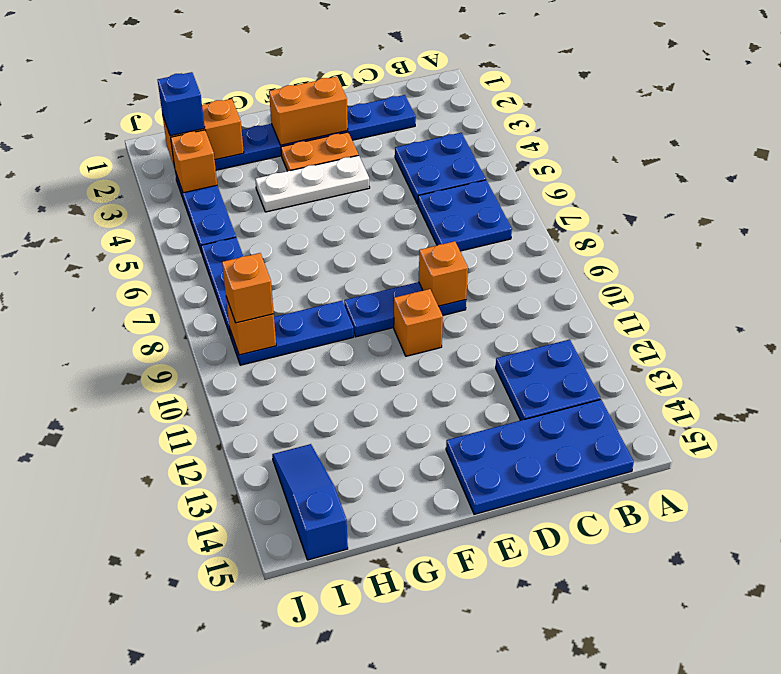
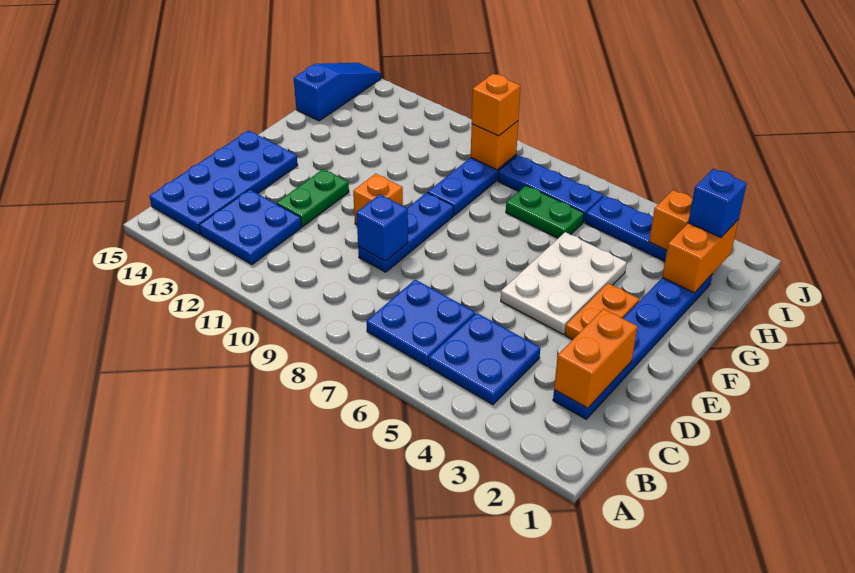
orange brick D9 level 2 -> blue brick D9 level 2
none -> green plate D12:E12 level 1
orange brick E2:F2 level 2 -> orange brick C2:D2 level 2
white plate E4:G4 level 1 -> white plate E4:G5 level 1
none -> green plate H6:H7 level 1
blue slope I13:I15 level 1 top 15 -> blue slope H15:J15 level 1 top H

